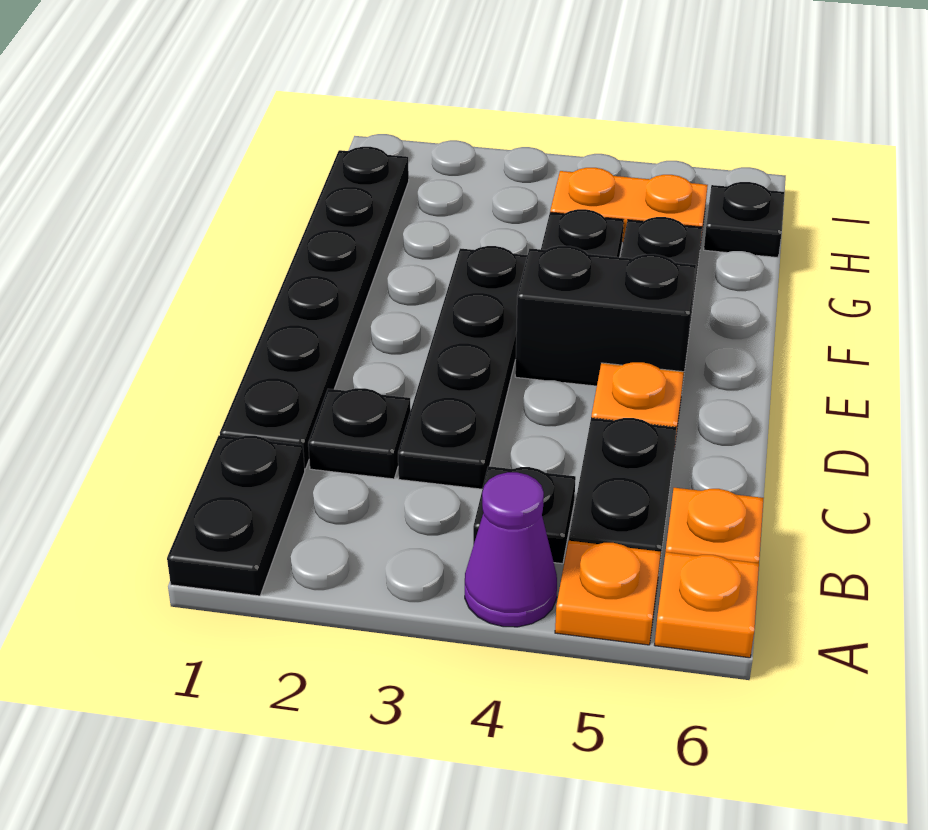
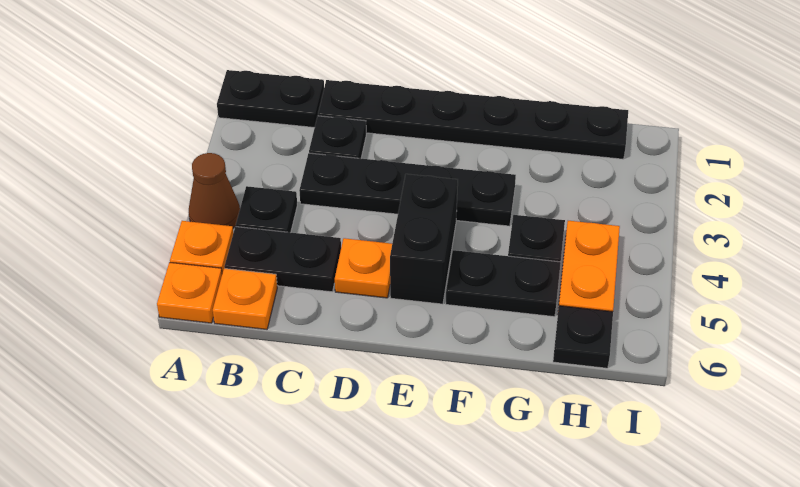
purple cone A4 level 1 -> brown cone A4 level 1

